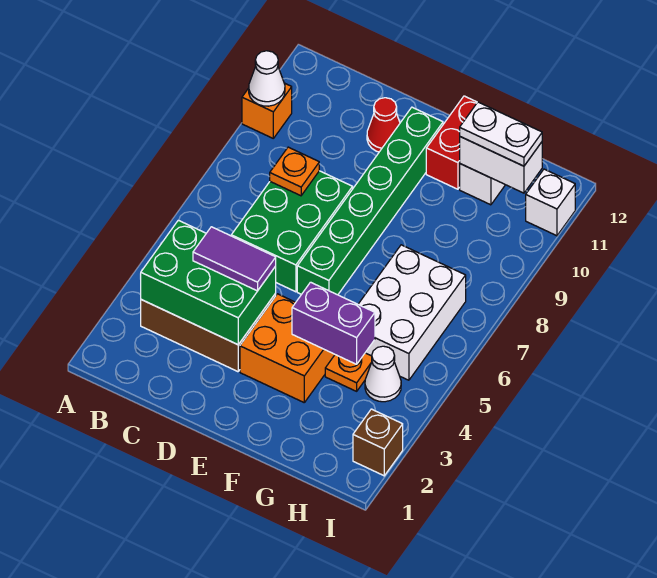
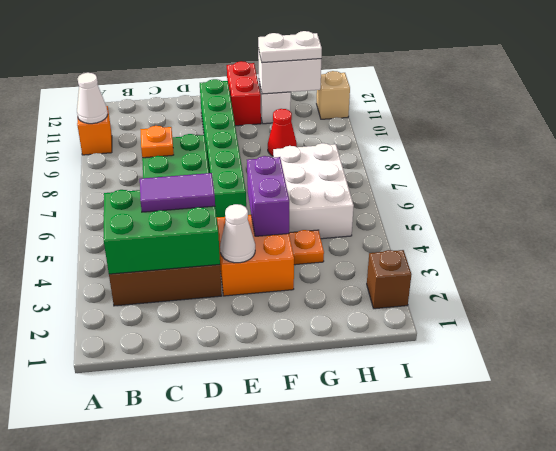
red cone D11 level 1 -> red cone G9 level 1
purple brick F4:G4 level 2 -> purple brick F4:F5 level 2
white cone H4 level 1 -> white cone E3 level 2
white brick I11 level 1 -> tan brick I11 level 1

